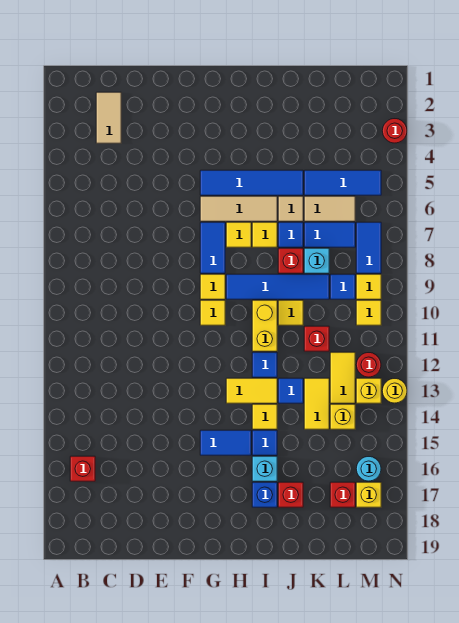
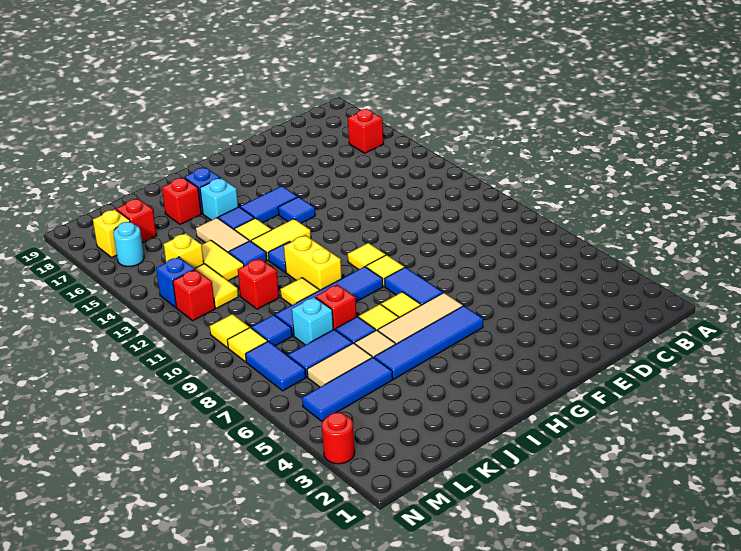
tan tile C2:C3 level 1 -> tan tile J14:J15 level 1
none -> blue tile G14 level 1
red round brick M12 level 1 -> red brick M12 level 1
yellow brick M13 level 1 -> blue brick M13 level 1
yellow round brick N13 level 1 -> none

